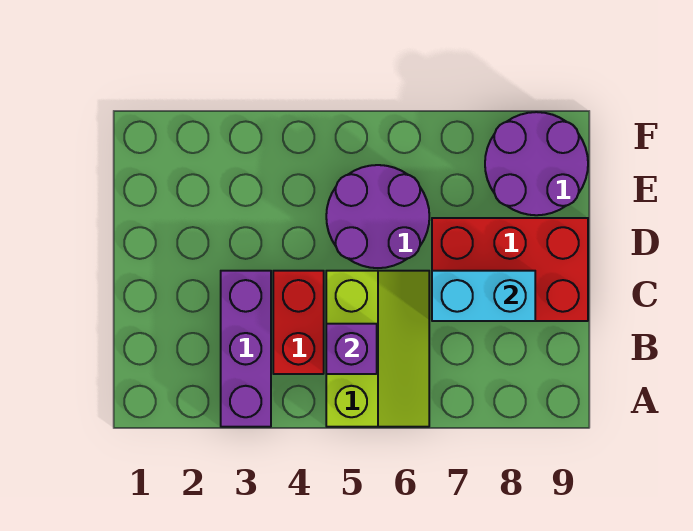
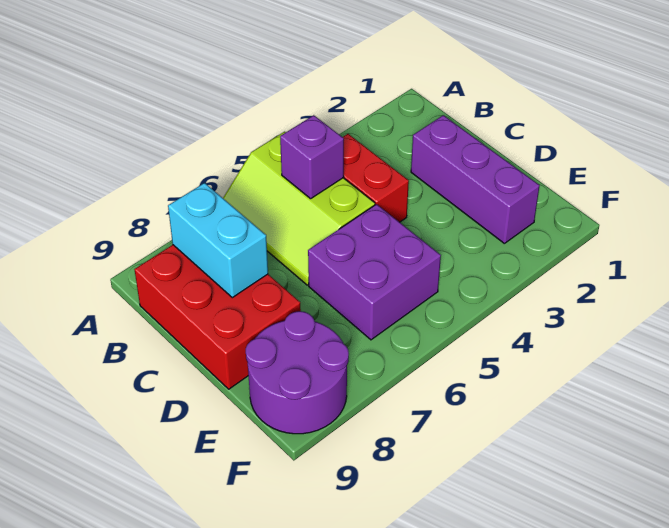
purple brick A3:C3 level 1 -> purple brick C2:E2 level 1
red brick C7:D9 level 1 -> red brick B8:D9 level 1
cyan brick C7:C8 level 2 -> cyan brick B8:C8 level 2
purple round brick D5:E6 level 1 -> purple brick D5:E6 level 1

